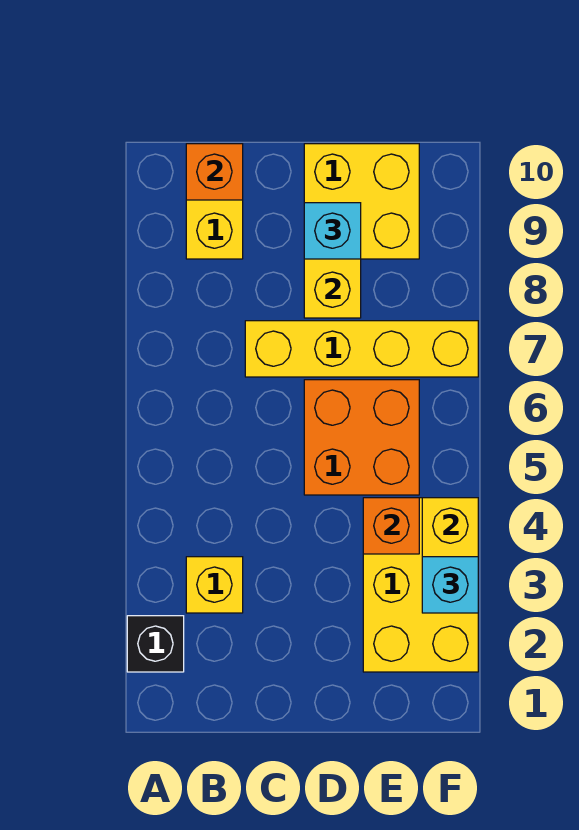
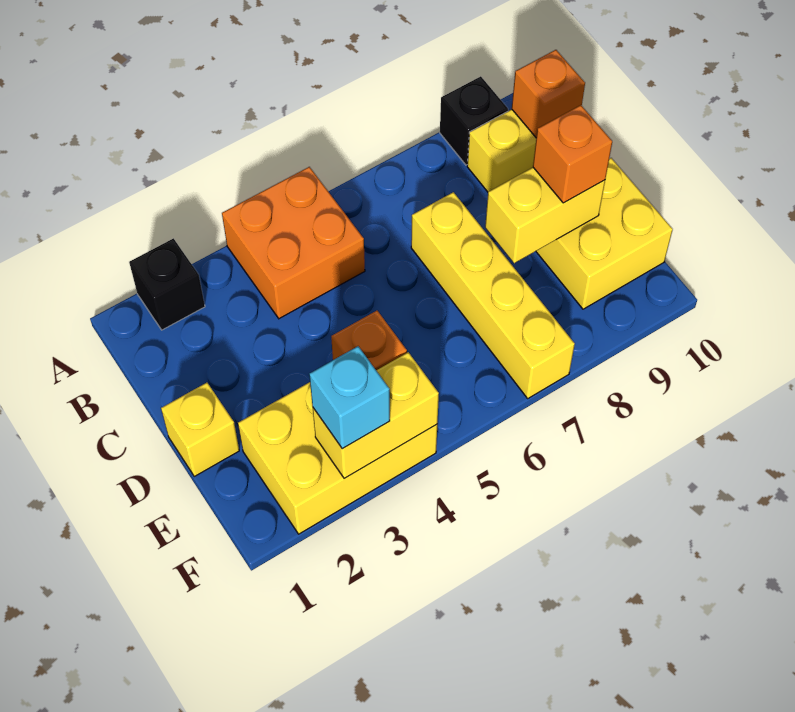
none -> black brick A9 level 1
yellow brick B3 level 1 -> yellow brick D1 level 1
orange brick D5:E6 level 1 -> orange brick A4:B5 level 1
cyan brick D9 level 3 -> orange brick D9 level 3

